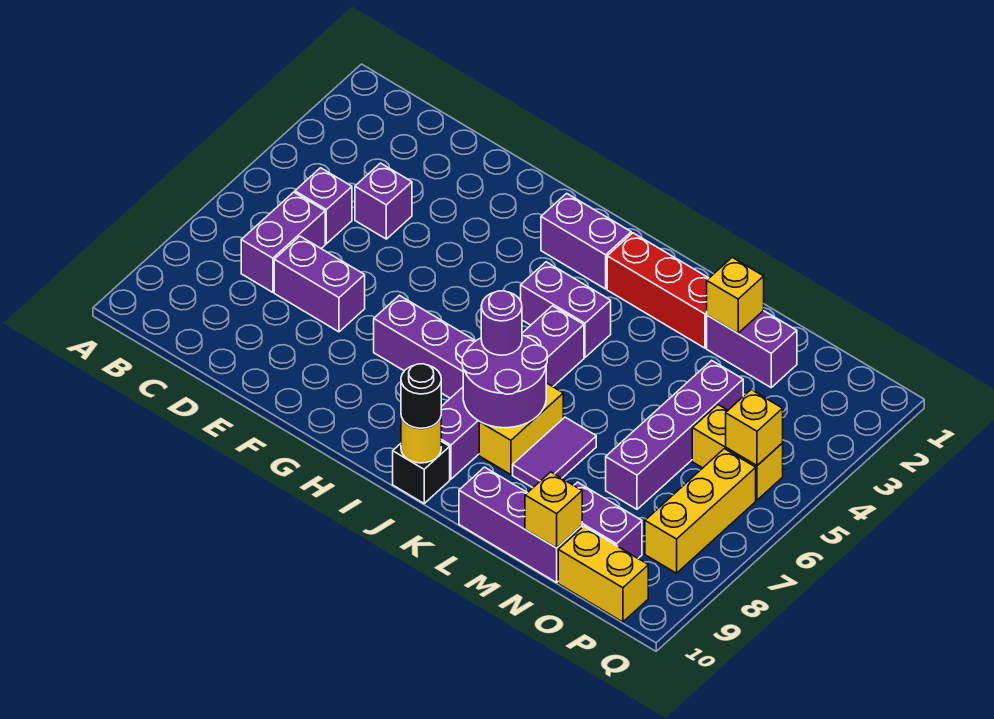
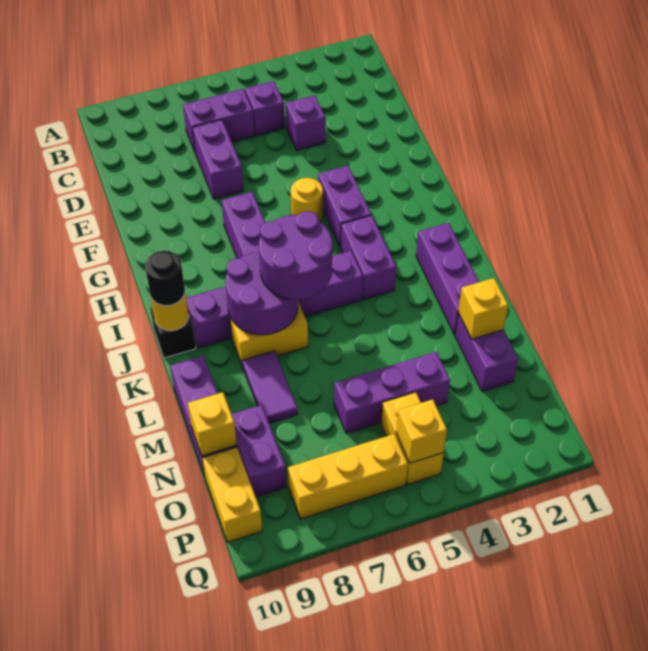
none -> yellow round brick G5 level 1
purple brick H2:I2 level 1 -> purple brick G4:H4 level 1
red brick J2:L2 level 1 -> purple brick J2:L2 level 1
purple round brick J7 level 3 -> purple round brick J6:K7 level 3
purple tile L7:L8 level 1 -> purple tile L8:M8 level 1
purple brick N4:N7 level 1 -> purple brick N4:N6 level 1

